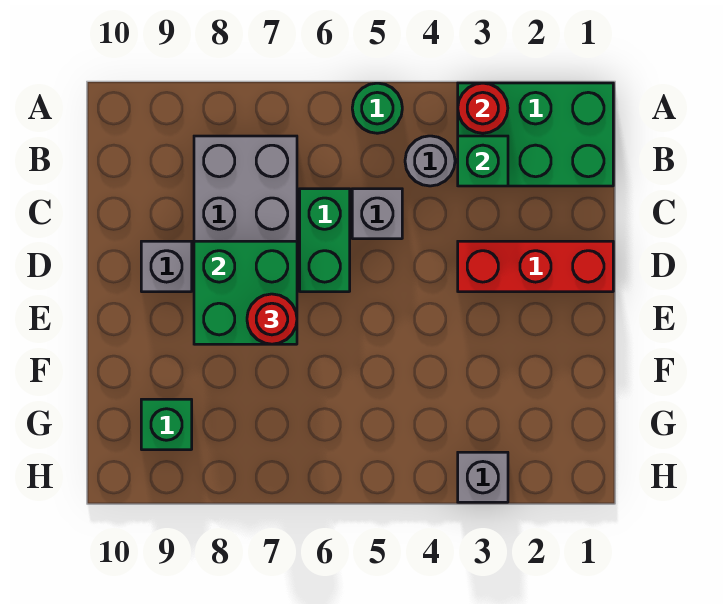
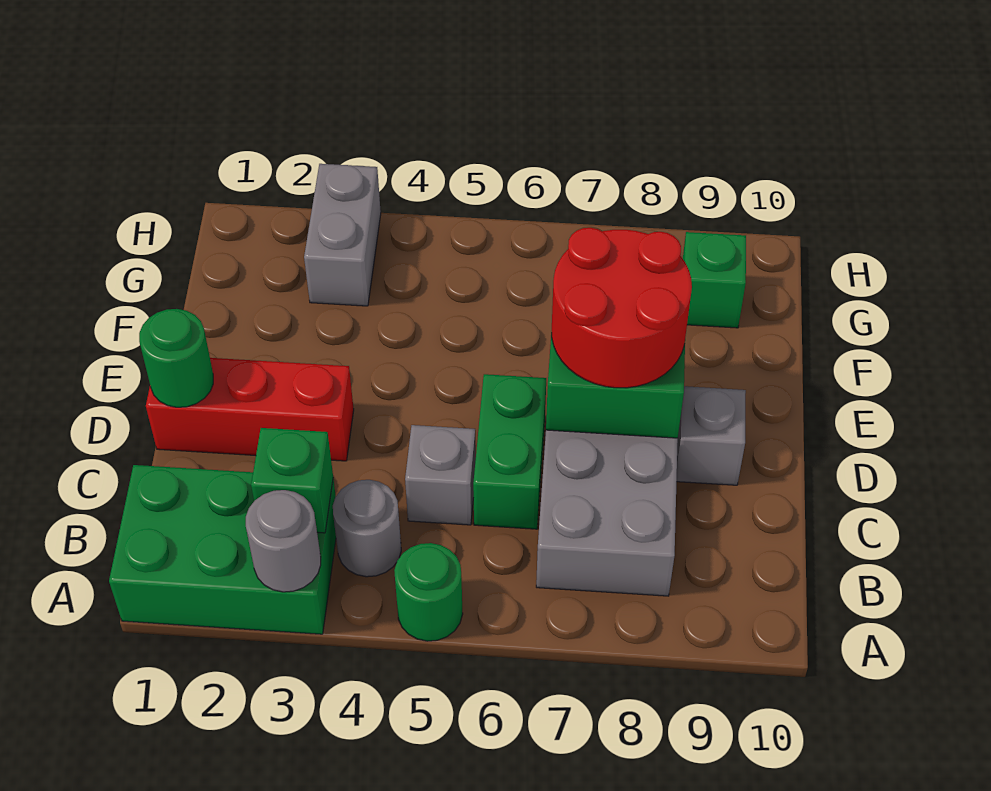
red round brick A3 level 2 -> grey round brick A3 level 2
none -> green round brick D1 level 2
red round brick E7 level 3 -> red round brick D7:E8 level 3
grey brick H3 level 1 -> grey brick G3:H3 level 1

